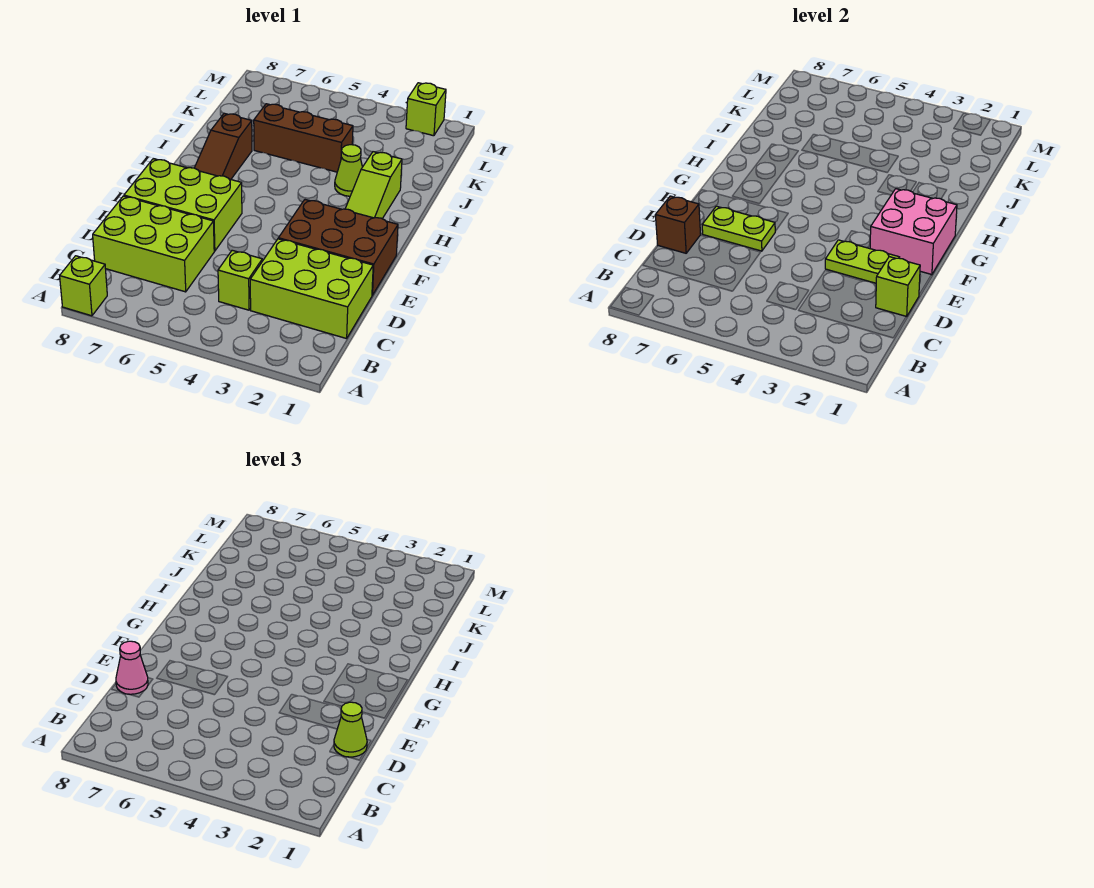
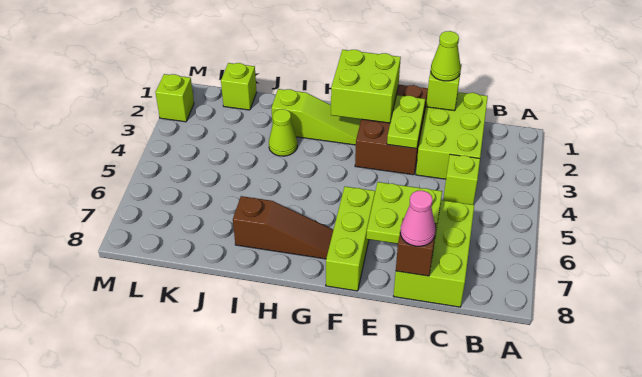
lime brick A8 level 1 -> lime brick K1 level 1
lime brick E6:F8 level 1 -> lime brick F6:F8 level 1
lime plate E6:E7 level 2 -> lime plate D6:E7 level 2
pink brick F1:G2 level 2 -> lime brick F1:G2 level 2
brown brick J4:J6 level 1 -> none

